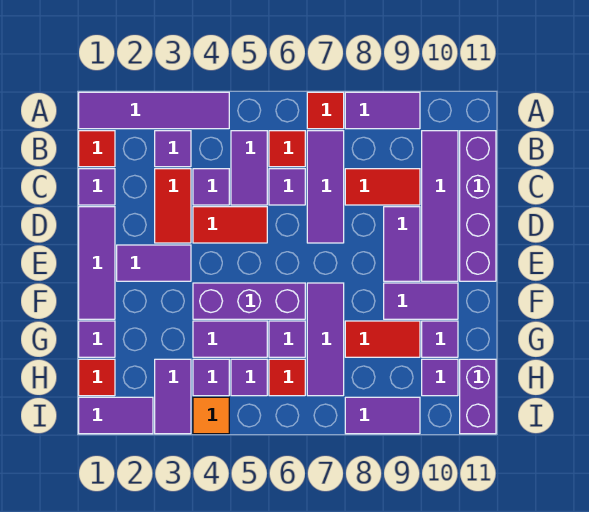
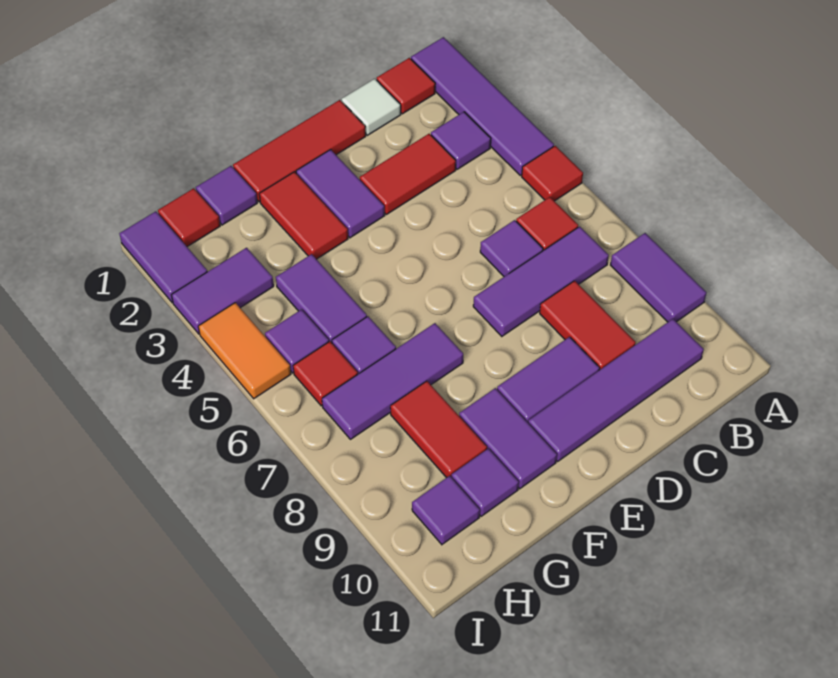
red tile A7 level 1 -> red tile A5 level 1
purple tile B5:C5 level 1 -> none
purple brick B11:E11 level 1 -> none
purple tile C1 level 1 -> white tile C1 level 1
purple tile C4 level 1 -> none
purple tile D1:F1 level 1 -> red tile D1:F1 level 1
red tile D4:D5 level 1 -> red tile F2:F3 level 1
purple brick F4:F6 level 1 -> none
purple tile H4 level 1 -> none
purple brick H11:I11 level 1 -> none
orange tile I4 level 1 -> orange tile I4:I5 level 1
purple tile I8:I9 level 1 -> none

